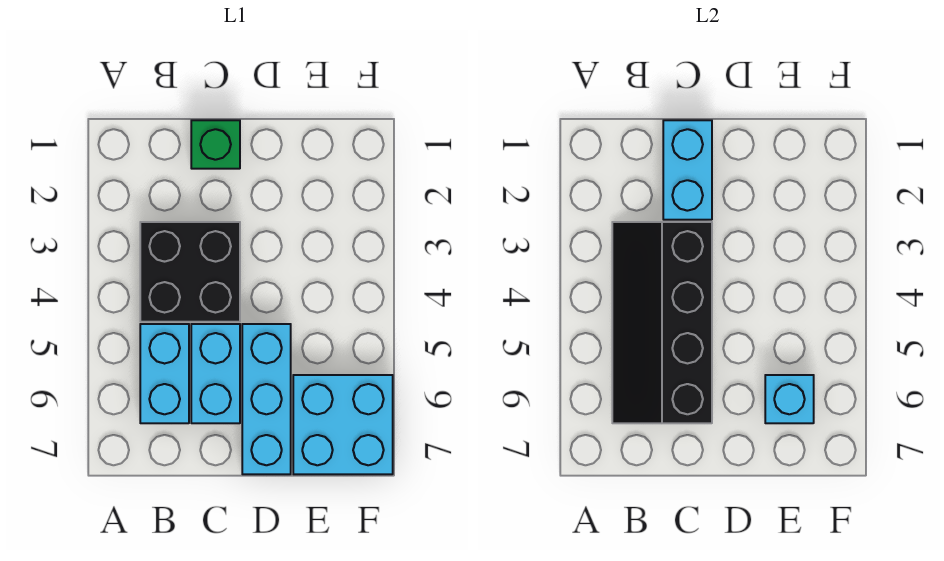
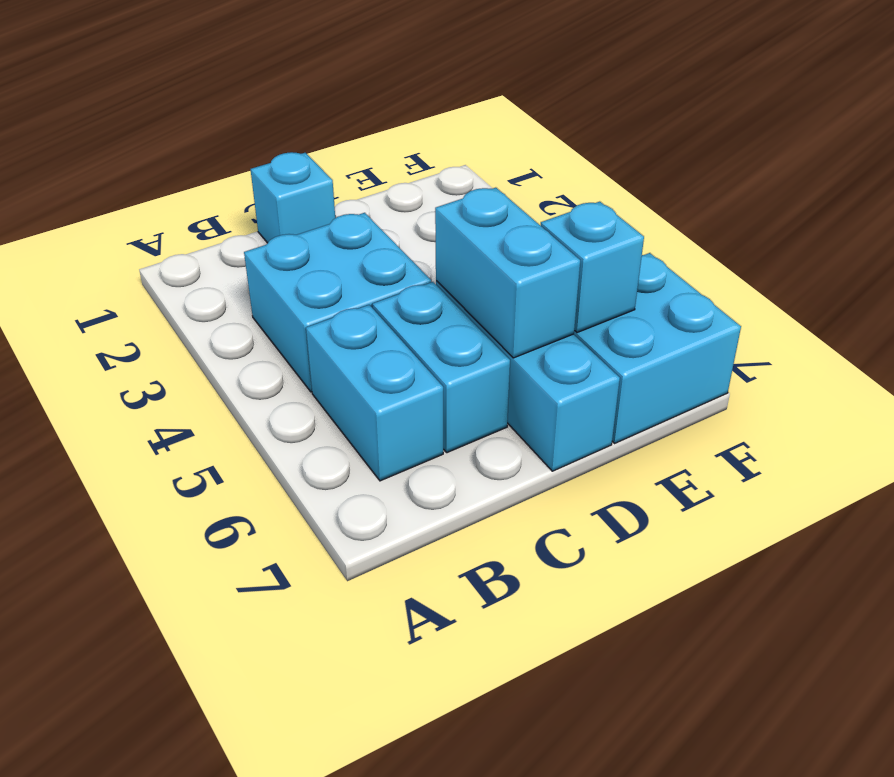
black brick B3:C4 level 1 -> cyan brick B3:C4 level 1
black slope B3:C6 level 2 top C -> none
green brick C1 level 1 -> cyan brick C1 level 1
cyan brick C1:C2 level 2 -> cyan brick D5:D6 level 2

